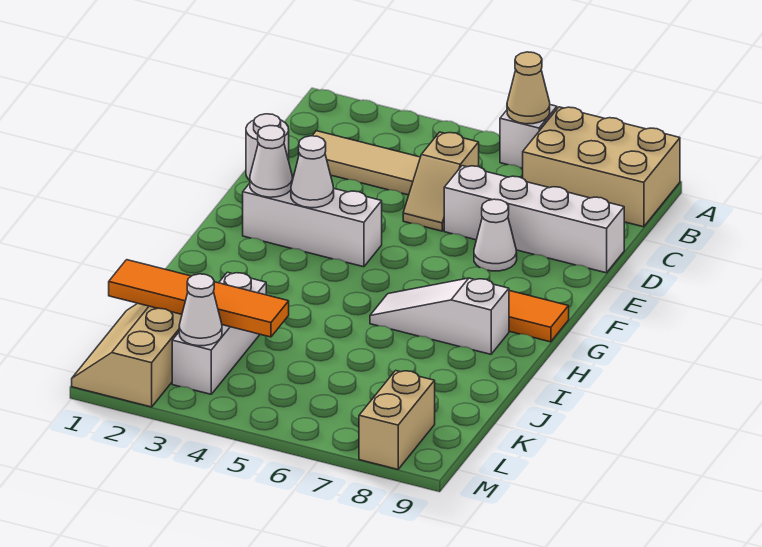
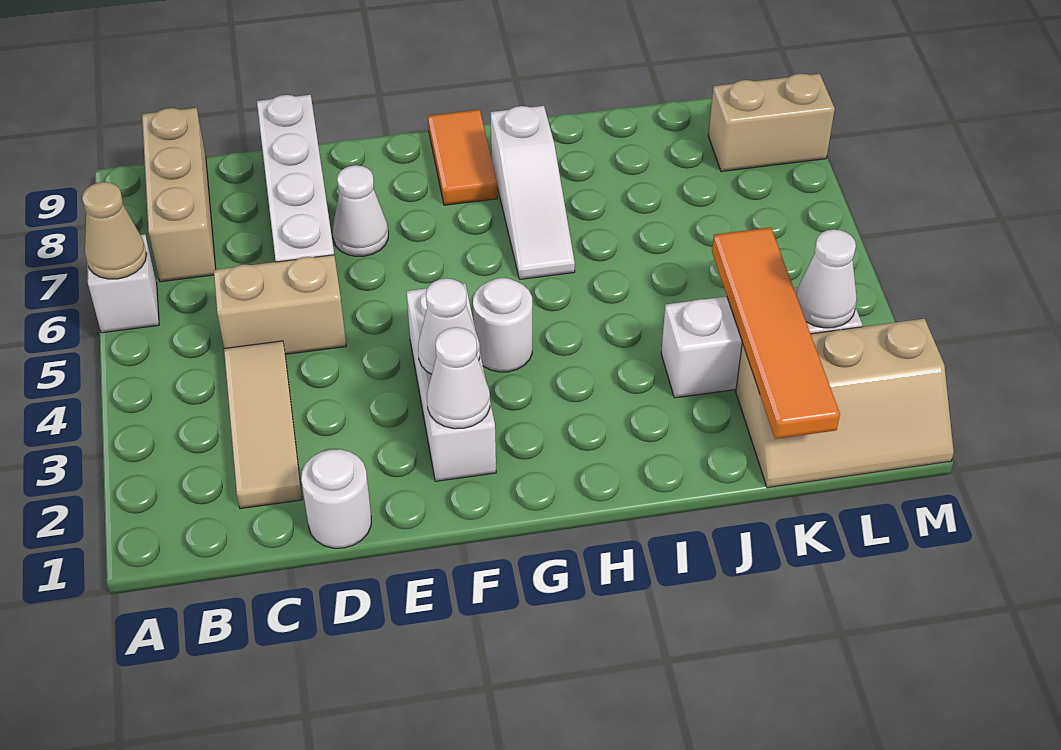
tan brick A7:B9 level 1 -> tan brick B7:B9 level 1
tan slope C5:D5 level 1 top C -> tan brick C5:D5 level 1
none -> white round brick G4 level 1

